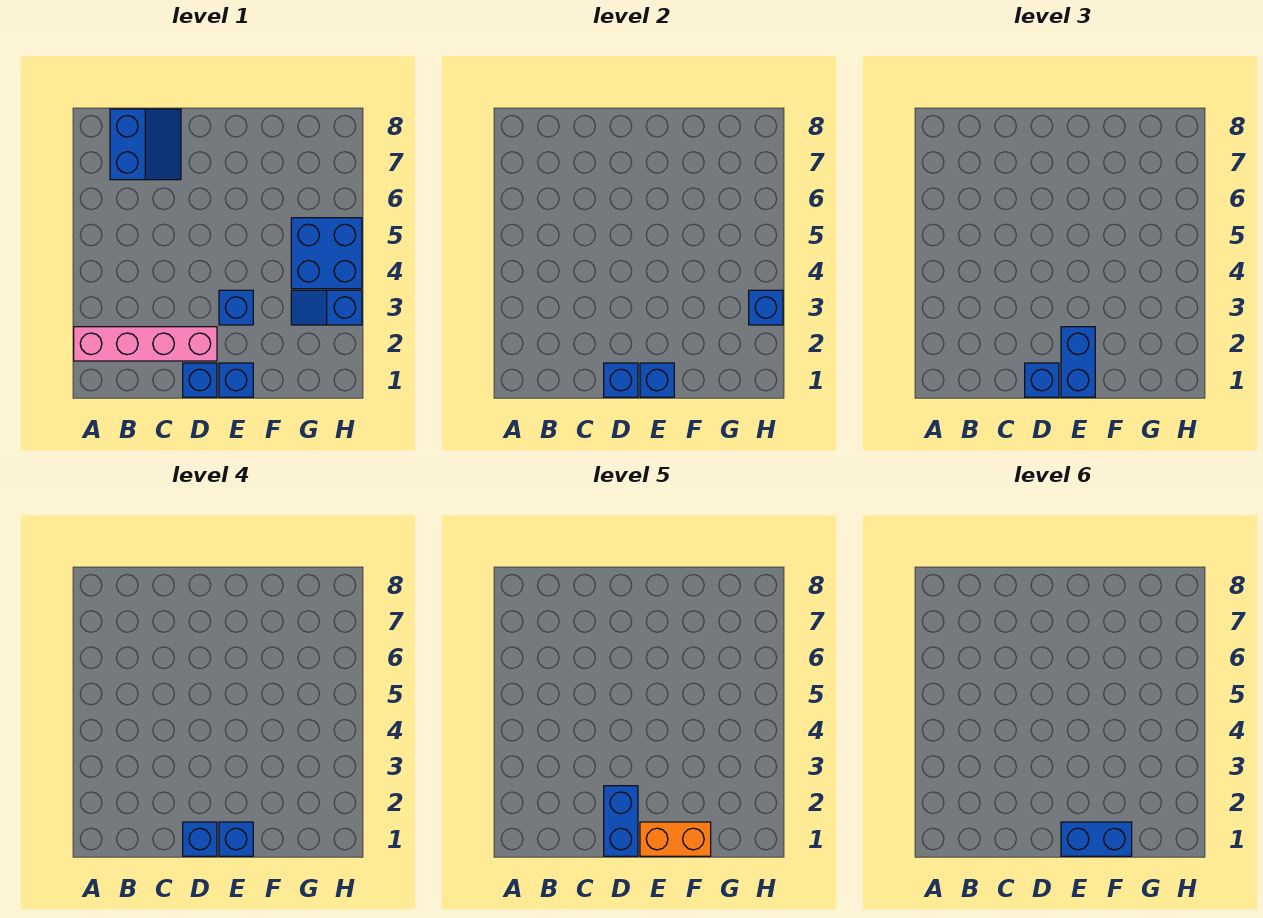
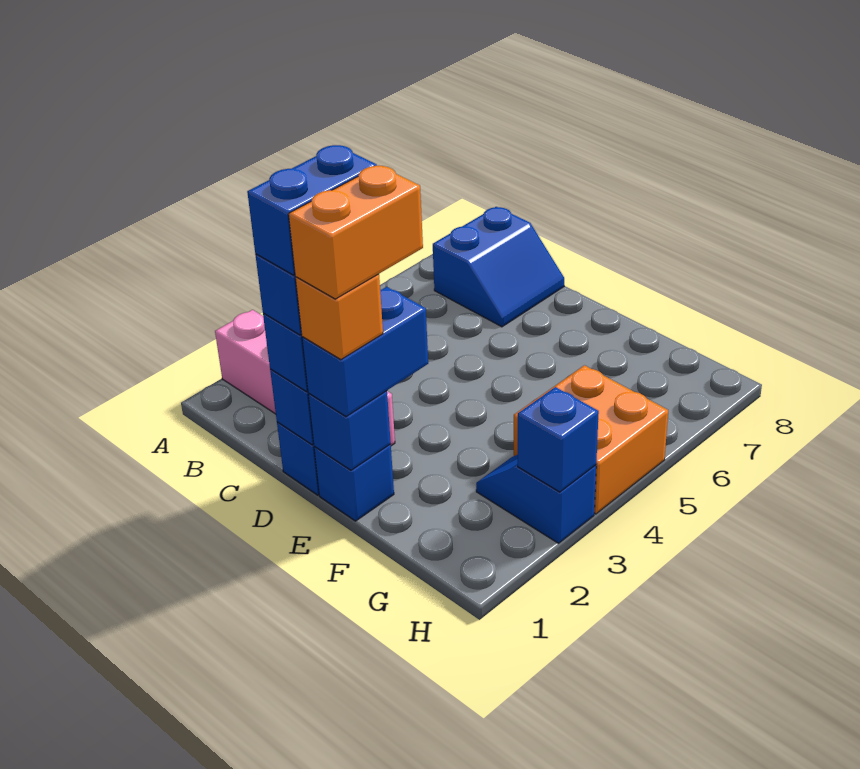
blue brick E1 level 4 -> orange brick E1 level 4
orange brick E1:F1 level 5 -> orange brick E1:E2 level 5
blue brick E1:F1 level 6 -> none
blue brick E3 level 1 -> none
blue brick G4:H5 level 1 -> orange brick G4:H5 level 1

